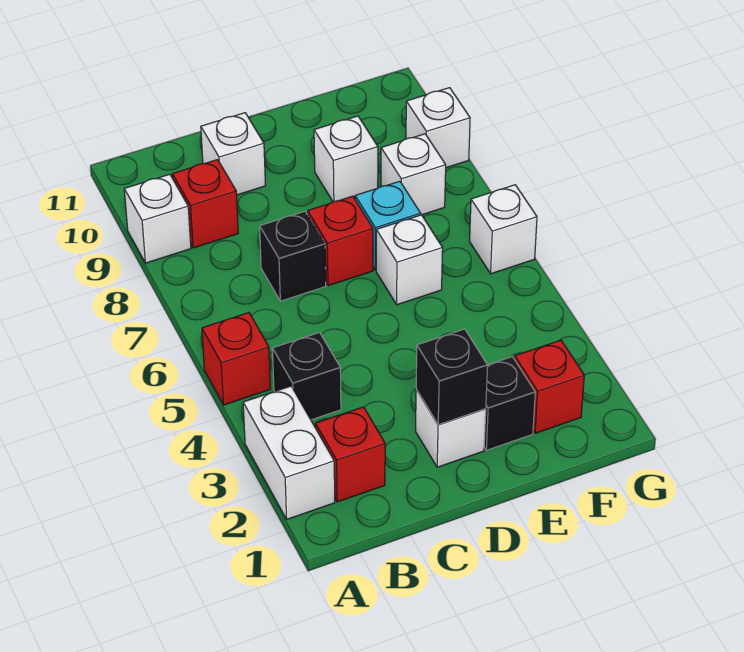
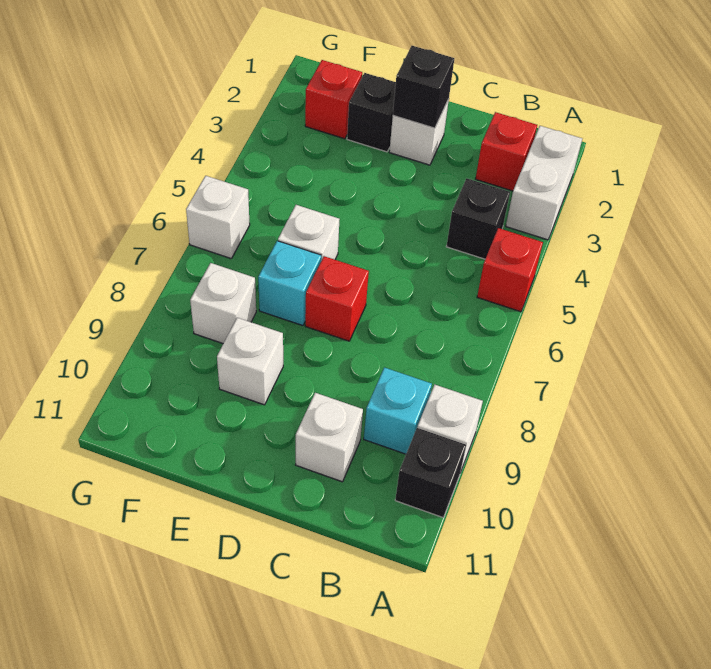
red brick B9 level 1 -> cyan brick B9 level 1
black brick C7 level 1 -> black brick A10 level 1
white brick G9 level 1 -> none

